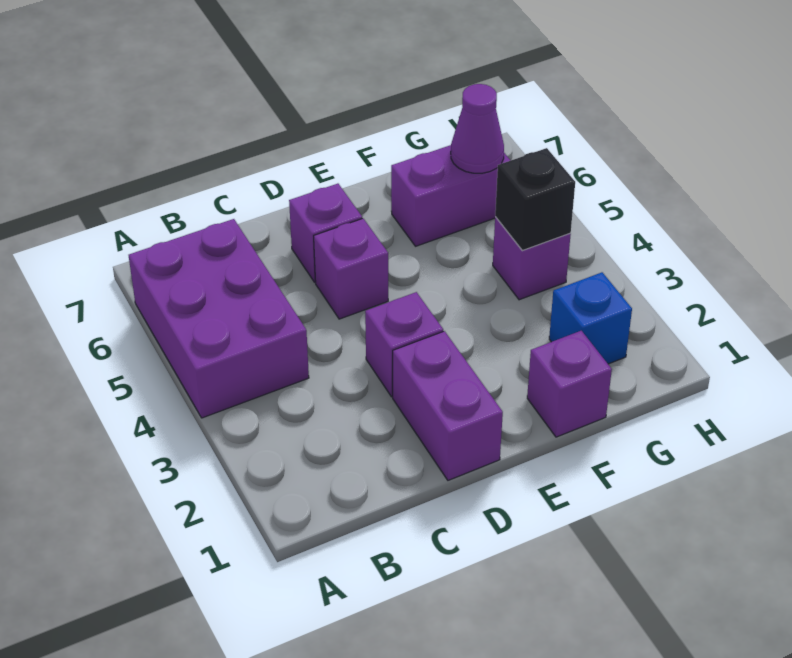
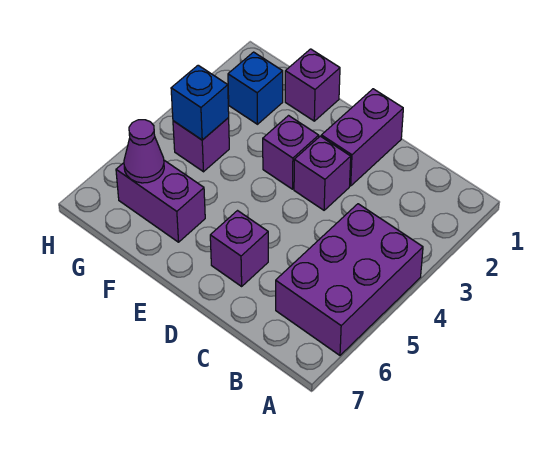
purple brick D5 level 1 -> purple brick E3 level 1
black brick G4 level 2 -> blue brick G4 level 2

